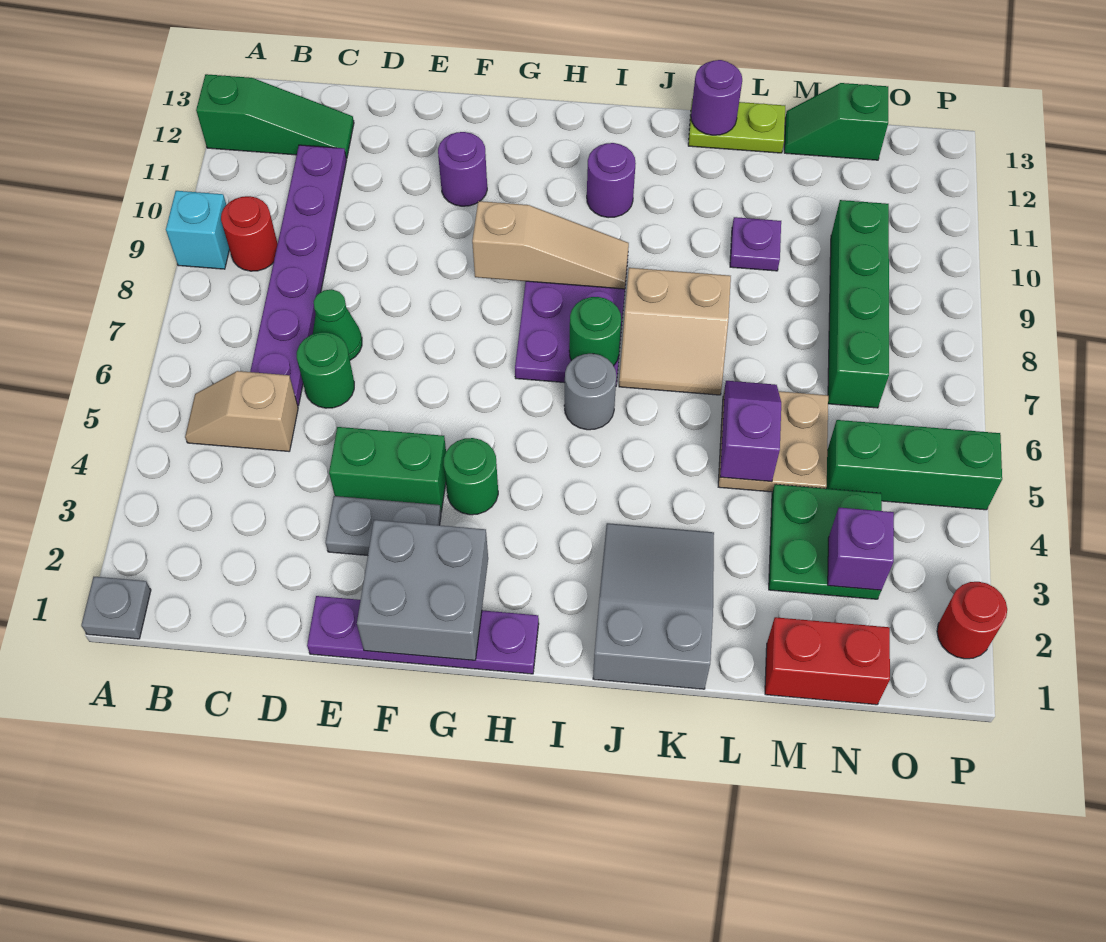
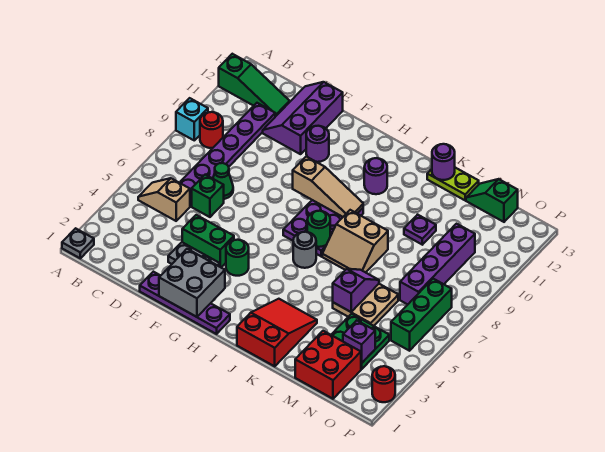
green round brick D6 level 1 -> green brick D6 level 1
none -> purple slope D11:E13 level 1 top E
grey slope J1:K3 level 1 top 1 -> red slope J1:K3 level 1 top 1
red brick M1:N1 level 1 -> red brick M1:N2 level 1
green brick N5:P5 level 1 -> green brick O5:O7 level 1
green brick N7:N10 level 1 -> purple brick N7:N10 level 1

